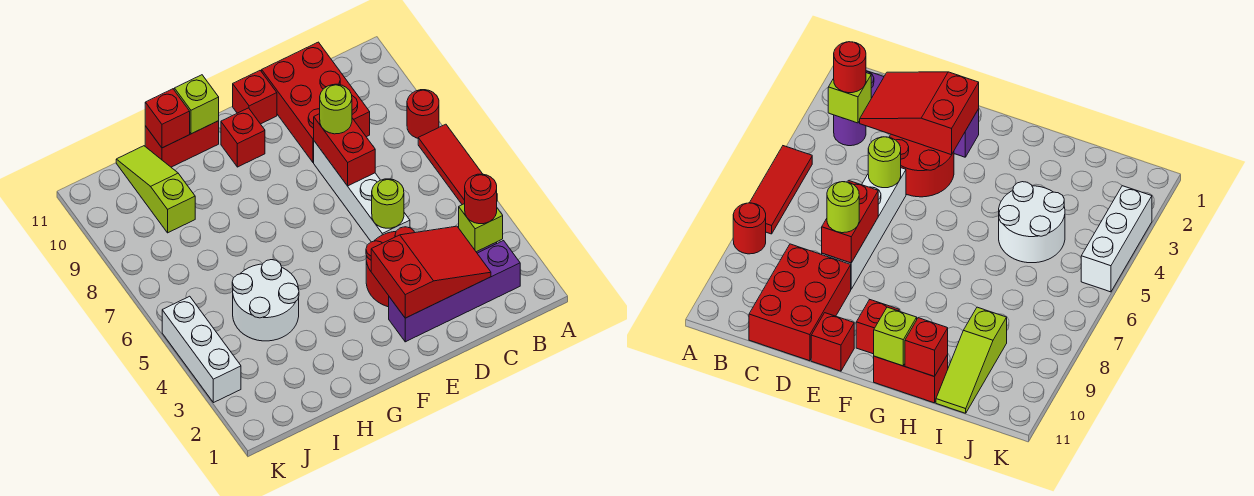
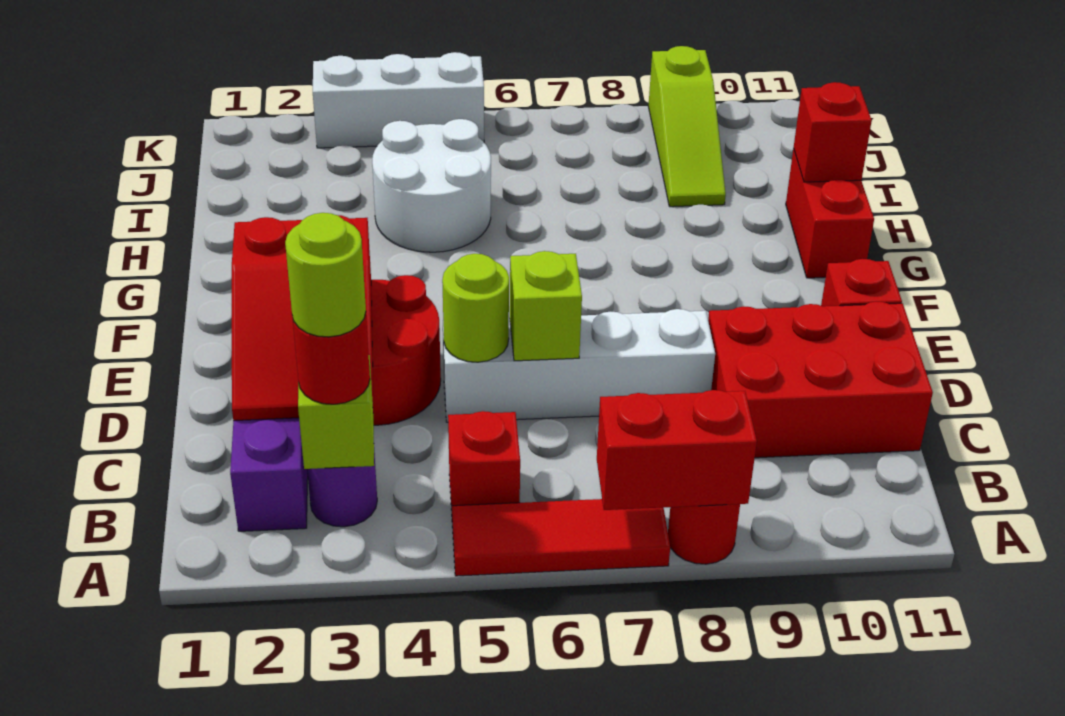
red brick D7:D8 level 2 -> red brick A7:A8 level 2
lime round brick D8 level 3 -> lime round brick B3 level 4
red brick F10 level 1 -> red brick B5 level 1
lime brick G11 level 2 -> lime brick D6 level 2
lime slope I9:I11 level 1 top 9 -> lime slope I9:K9 level 1 top K

